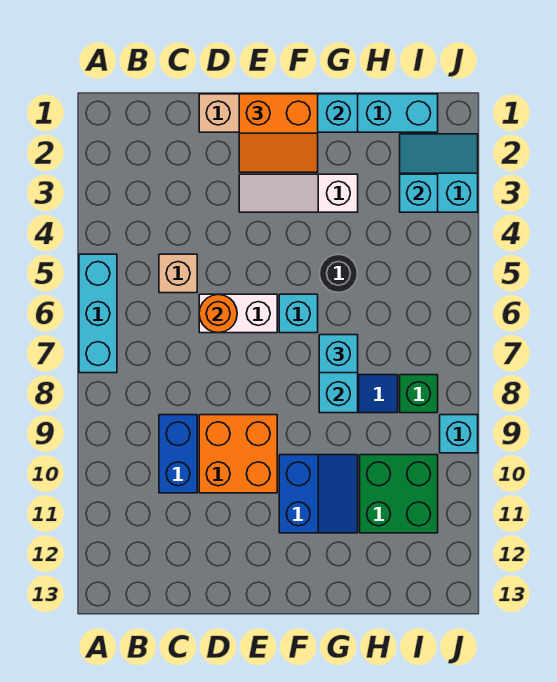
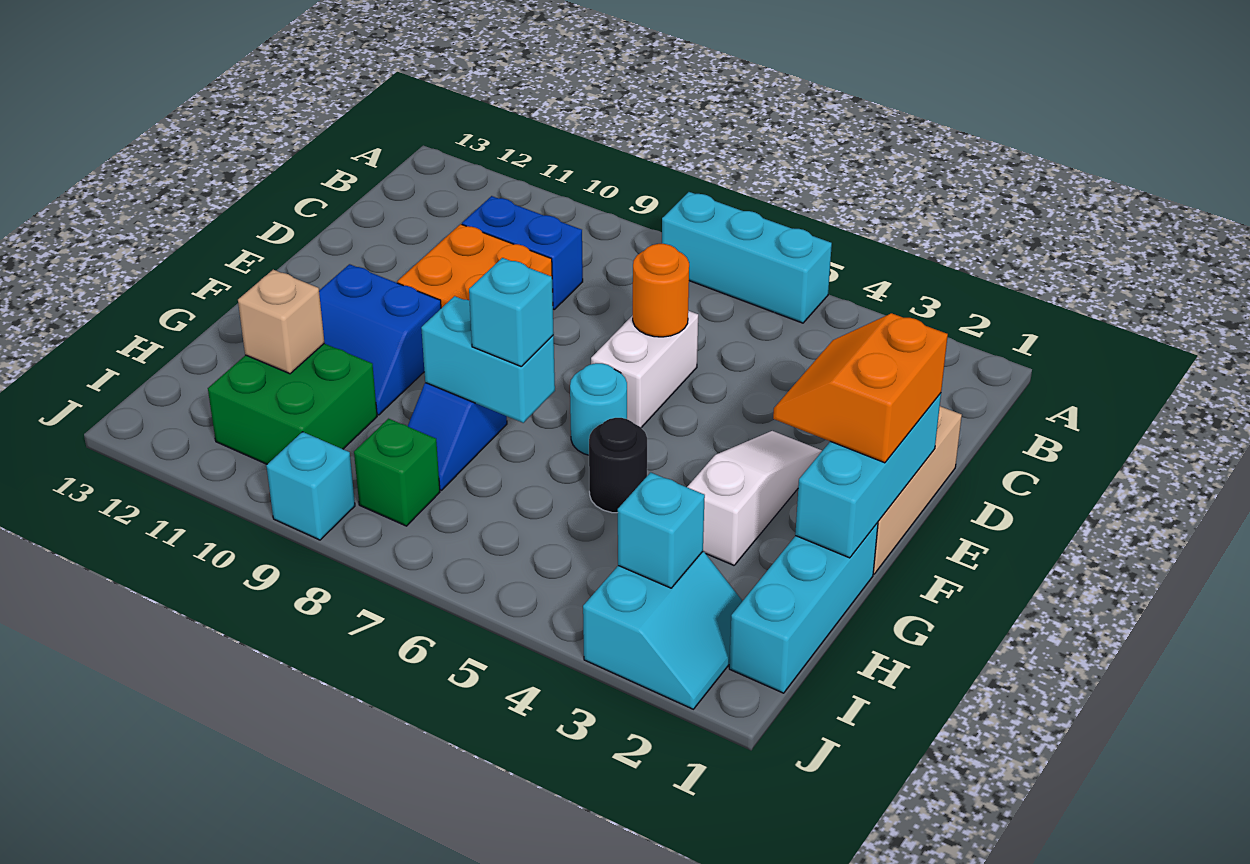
tan brick C5 level 1 -> tan brick H11 level 2
cyan brick F6 level 1 -> cyan round brick F6 level 1

